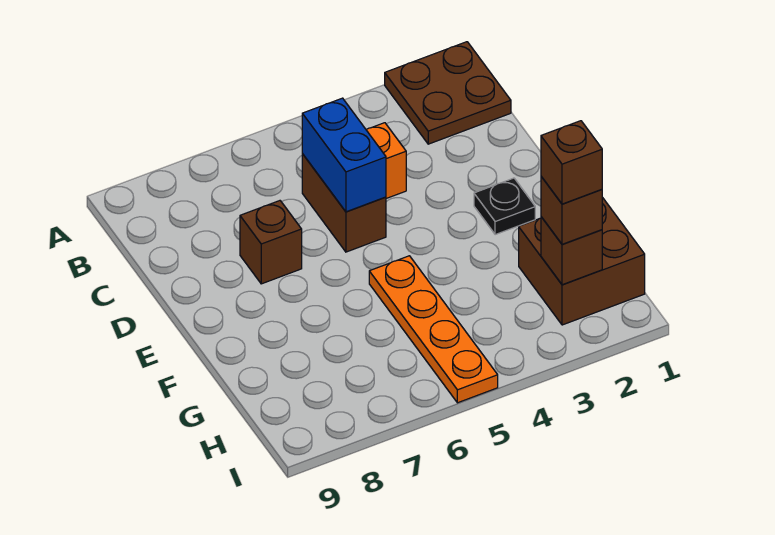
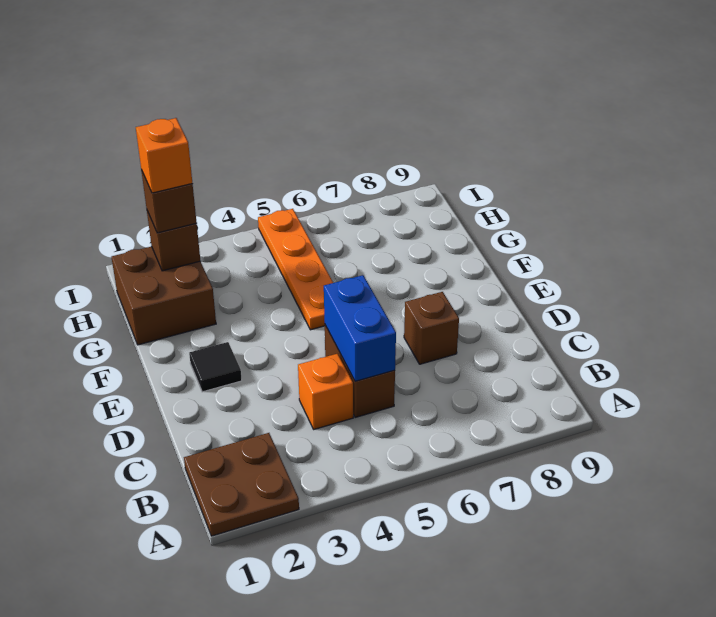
black plate E2 level 1 -> black tile E2 level 1
brown brick H2 level 4 -> orange brick H2 level 4

